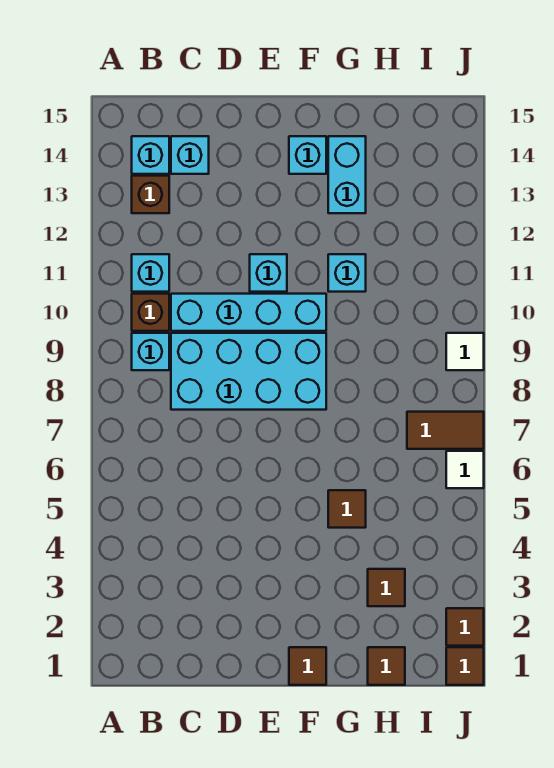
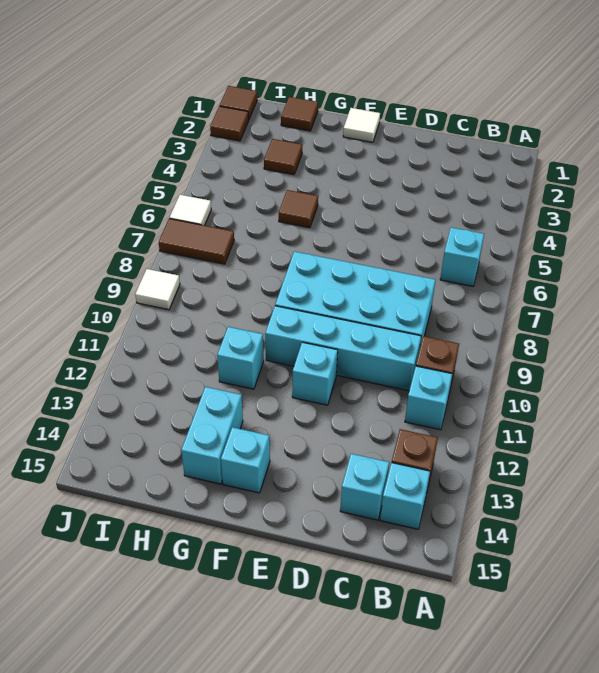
cyan brick B9 level 1 -> cyan brick B6 level 1
brown tile F1 level 1 -> white tile F1 level 1

